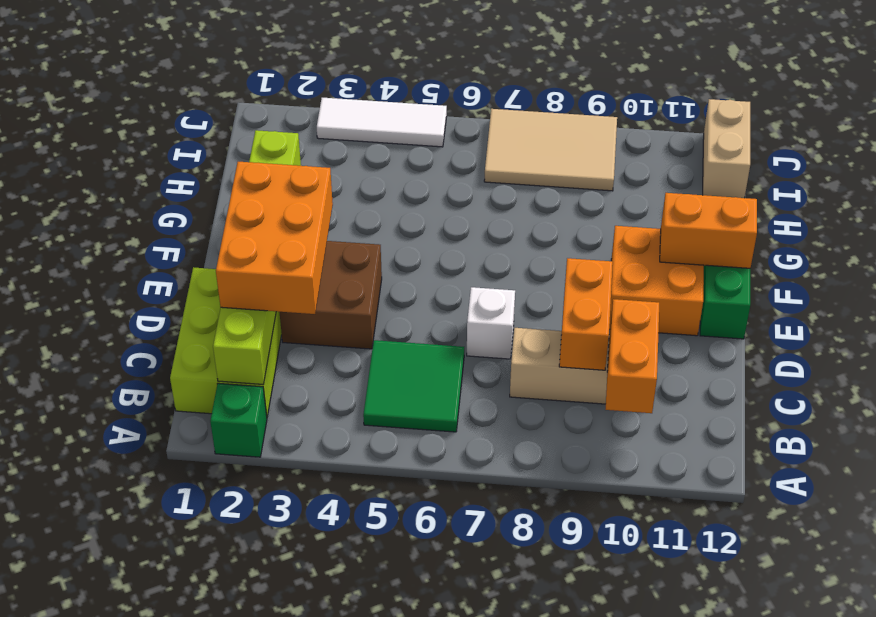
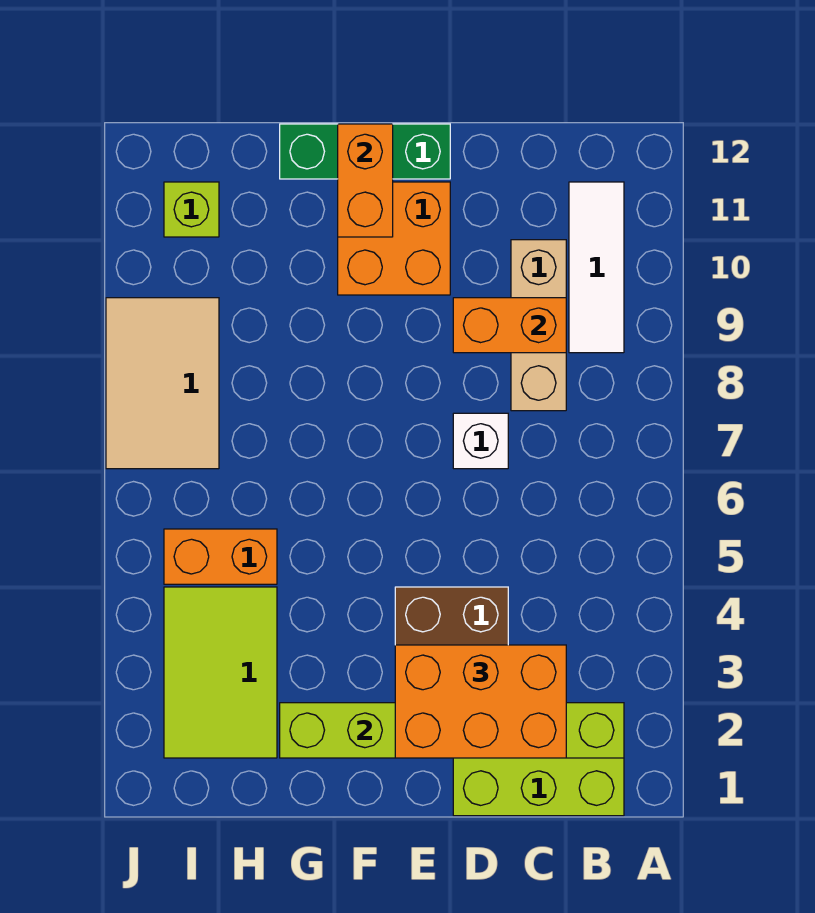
green brick A2 level 1 -> none
green tile B5:C6 level 1 -> none
orange brick B10:C10 level 2 -> orange brick H5:I5 level 1
none -> lime tile H2:I4 level 1
none -> lime brick I11 level 1
tan brick I12:J12 level 1 -> none
white tile J3:J5 level 1 -> white tile B9:B11 level 1

